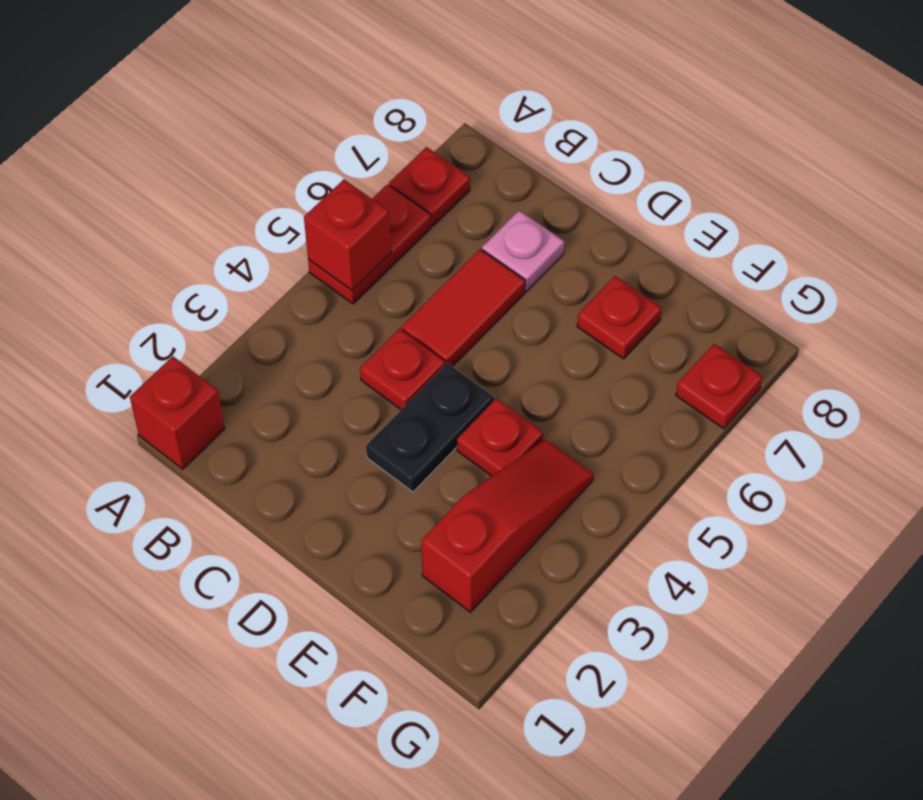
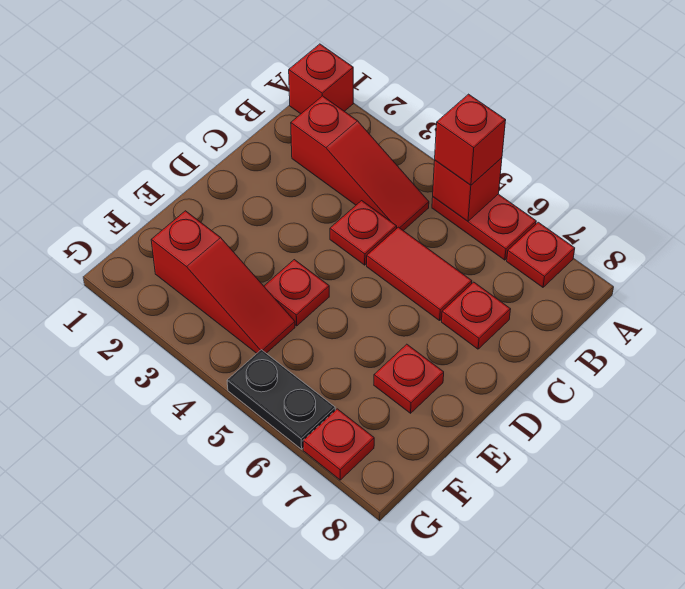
none -> red brick A5 level 3
none -> red slope B2:B4 level 1 top 2
pink plate C7 level 1 -> red plate C7 level 1
black plate D3:D4 level 1 -> black plate G5:G6 level 1

